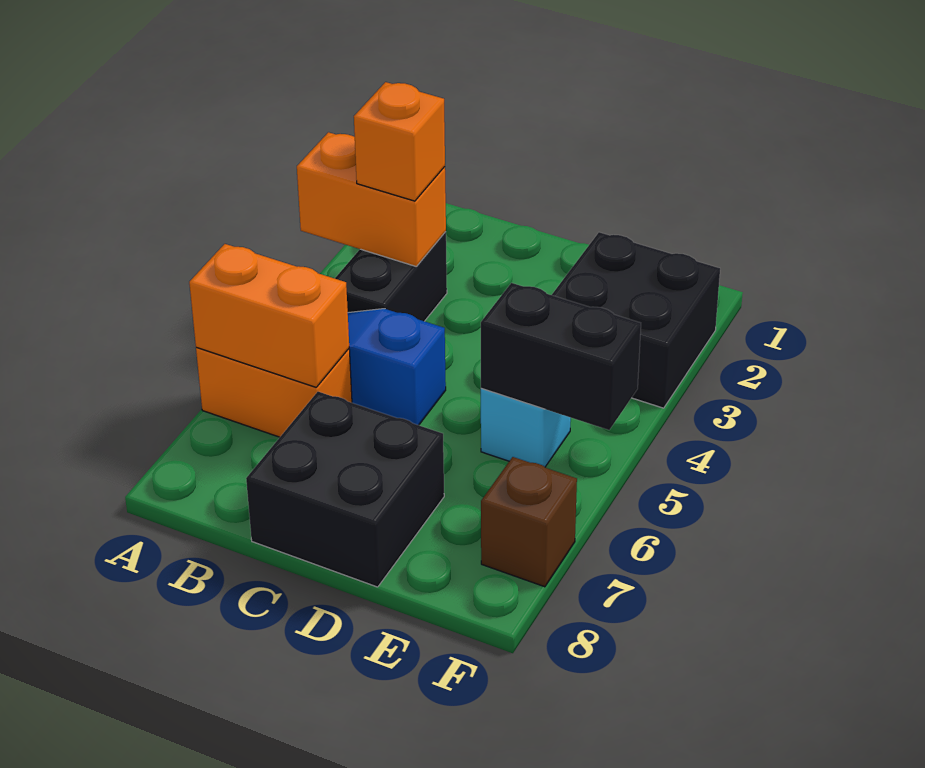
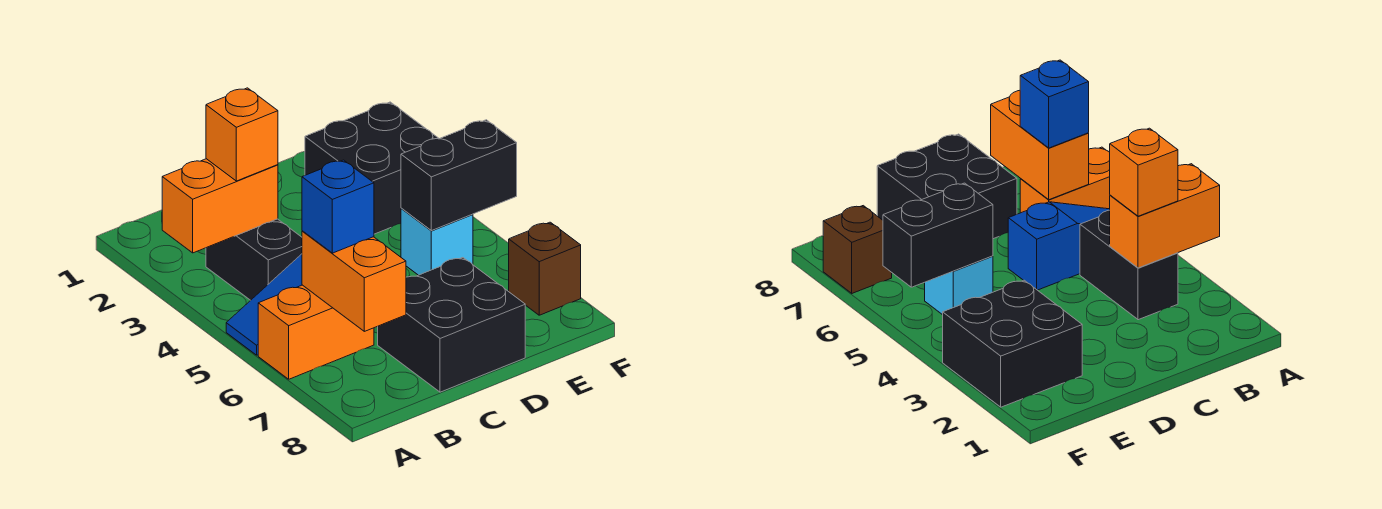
orange brick A6:B6 level 2 -> orange brick B6:B7 level 2
none -> blue brick B6 level 3

